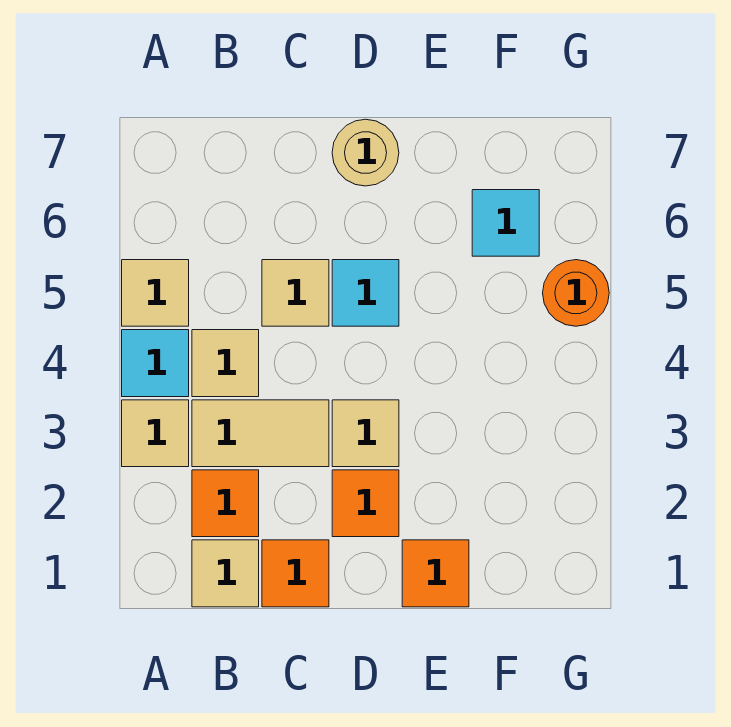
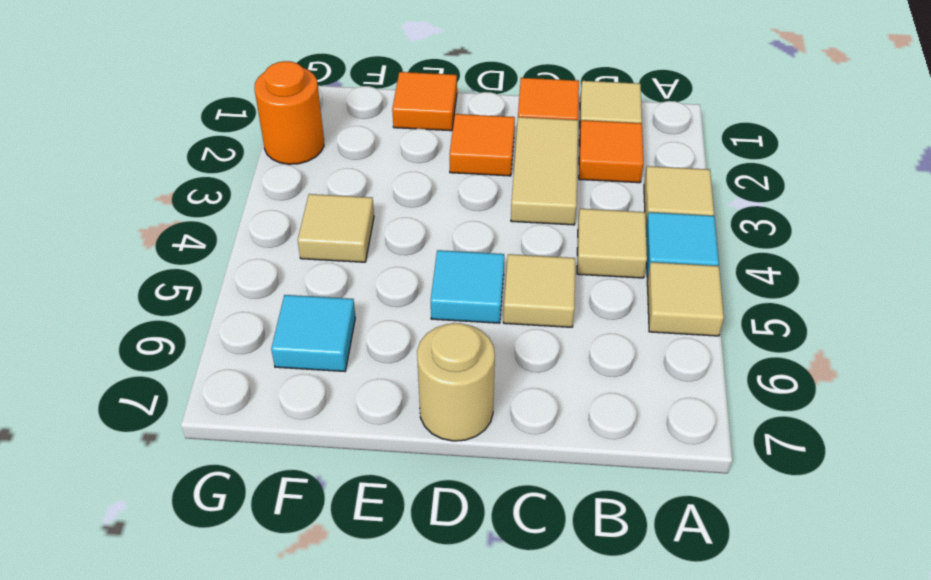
tan tile B3:C3 level 1 -> tan tile C2:C3 level 1
tan tile D3 level 1 -> tan tile F4 level 1
orange round brick G5 level 1 -> orange round brick G2 level 1

